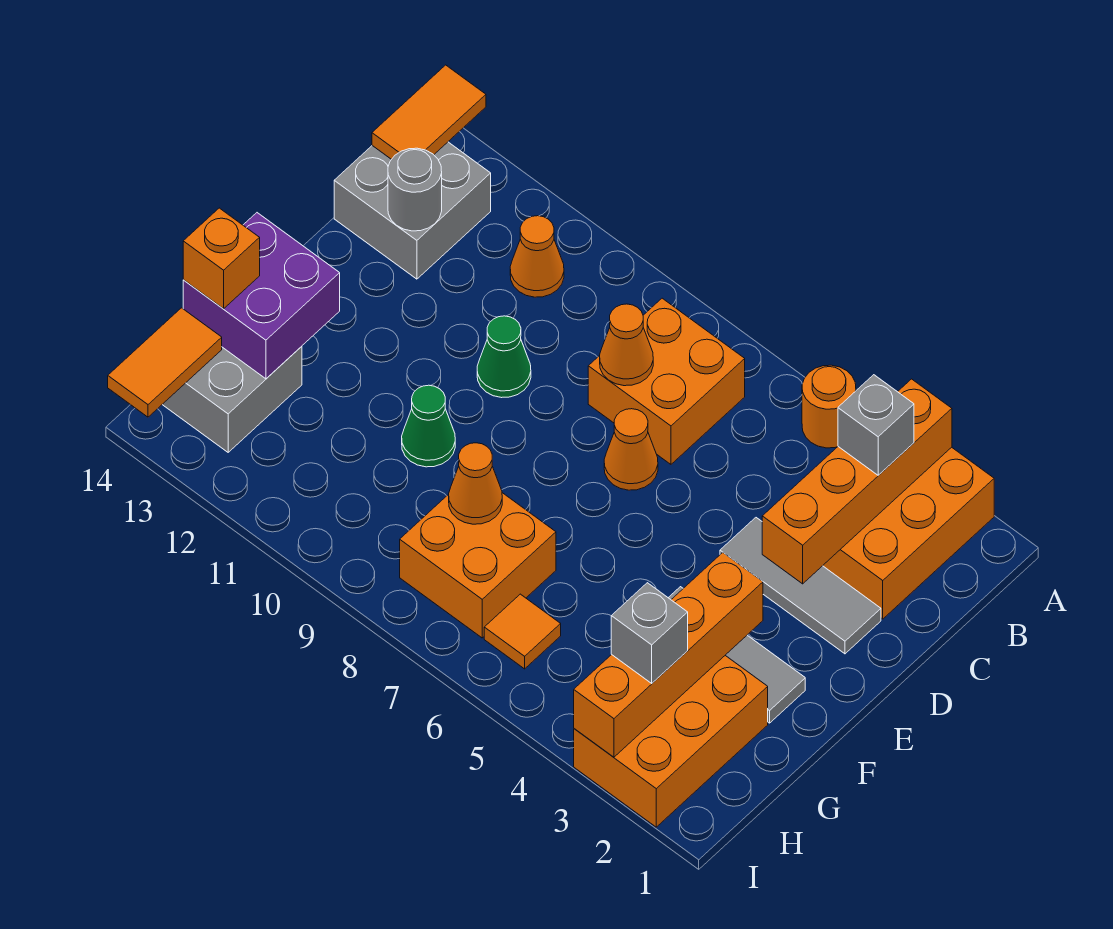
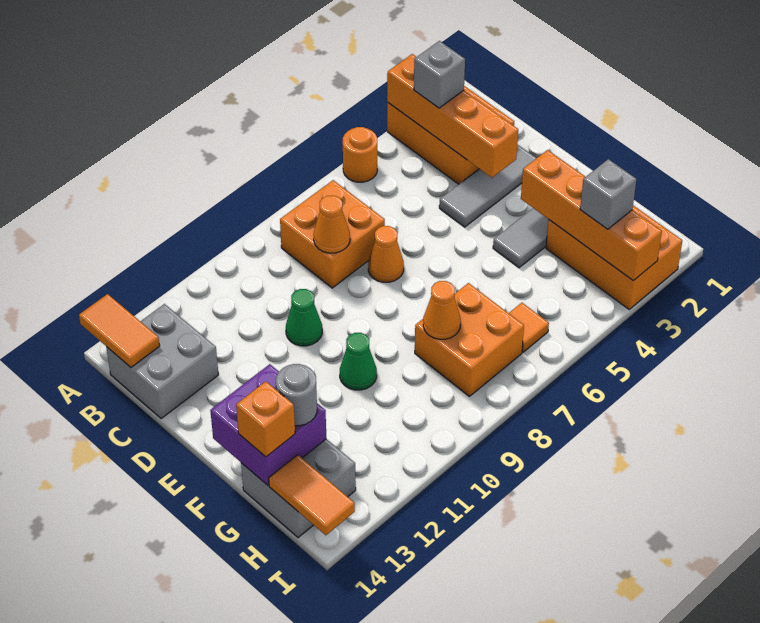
orange cone B11 level 1 -> none
grey round brick C13 level 2 -> grey round brick G13 level 3

